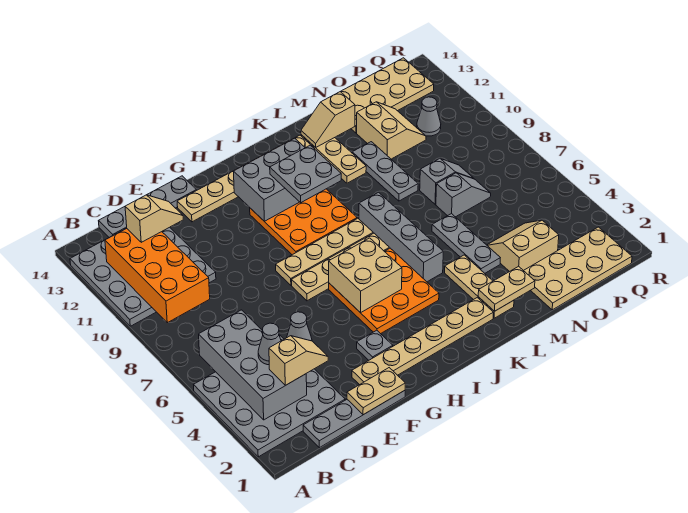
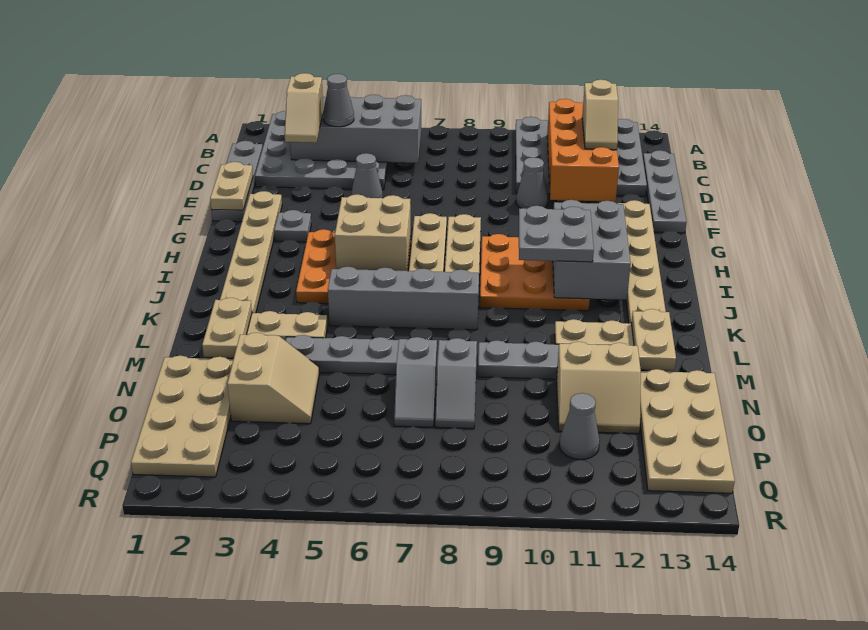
orange brick B9:C12 level 2 -> orange brick B11:E12 level 2
none -> grey cone E10 level 1
tan slope L13:M13 level 2 top M -> tan plate L13:M13 level 2

